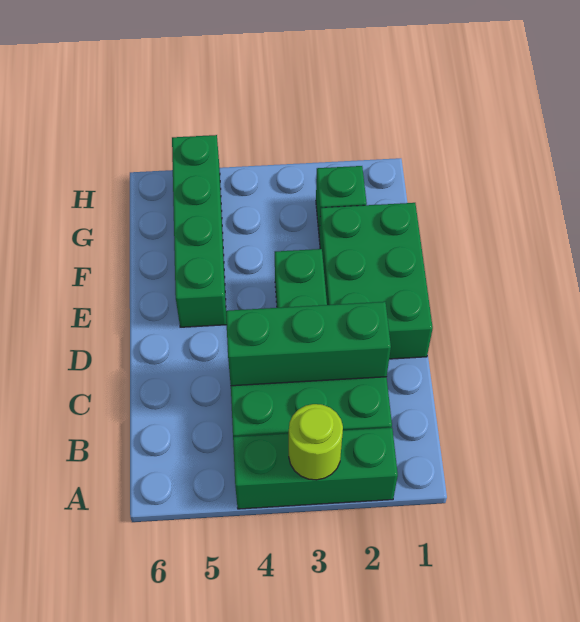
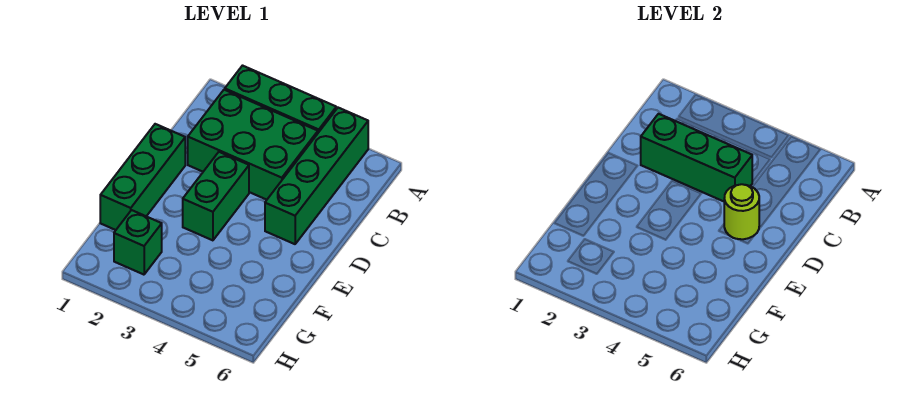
lime round brick A3 level 2 -> lime round brick D5 level 2
green brick D1:F2 level 1 -> green brick D1:F1 level 1
green brick E5:H5 level 1 -> green brick A5:D5 level 1

